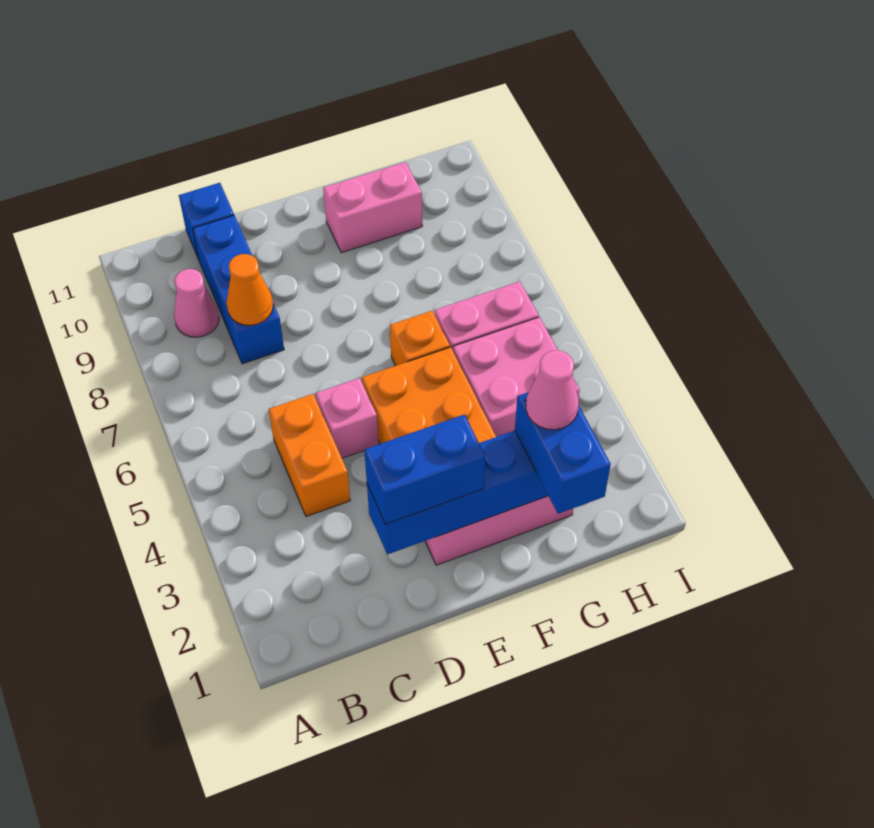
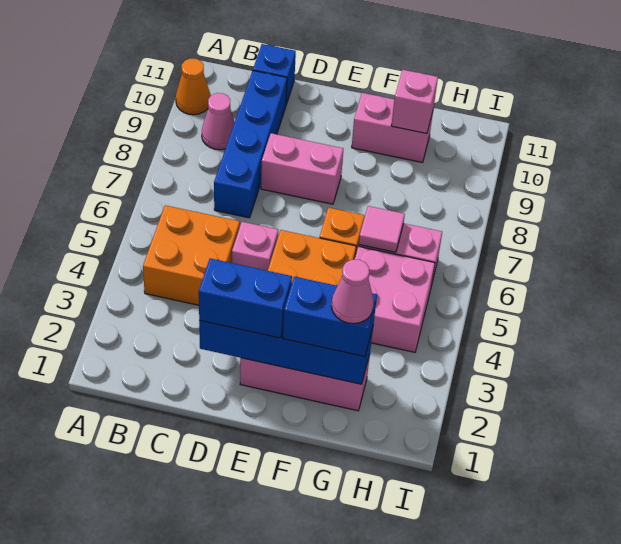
orange brick C4:C5 level 1 -> orange brick B4:C5 level 1
blue brick C8:C10 level 1 -> blue brick C7:C10 level 1
orange cone C8 level 2 -> orange cone A10 level 1
none -> pink brick D8:E8 level 1
blue brick G1:G2 level 3 -> blue brick F2:G2 level 3
none -> pink tile G6 level 2
none -> pink brick G10 level 2

